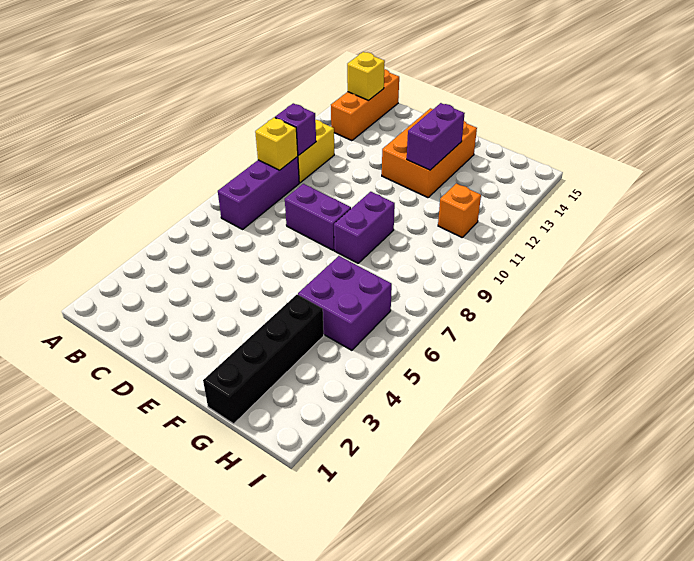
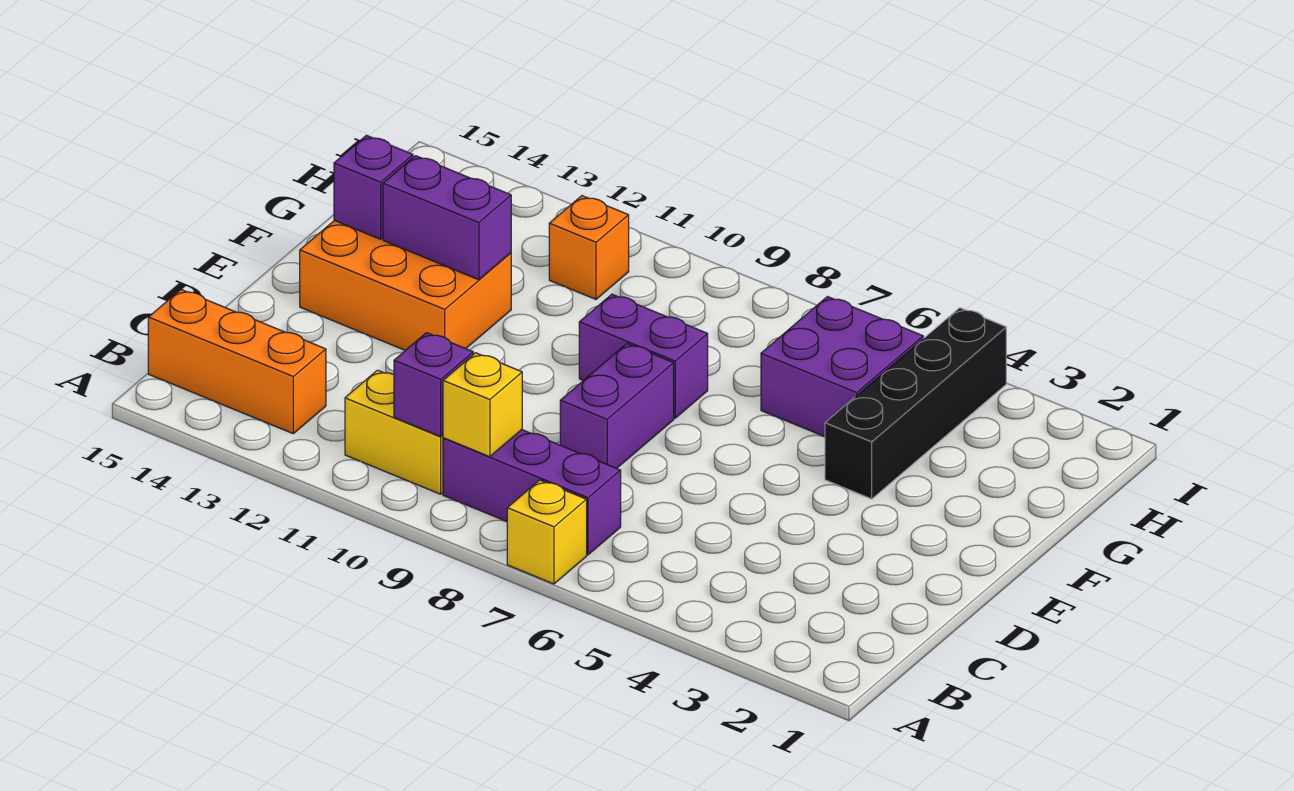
yellow brick B14 level 2 -> yellow brick A7 level 1
none -> purple brick F14 level 2
black brick G1:G4 level 1 -> black brick F4:I4 level 1

